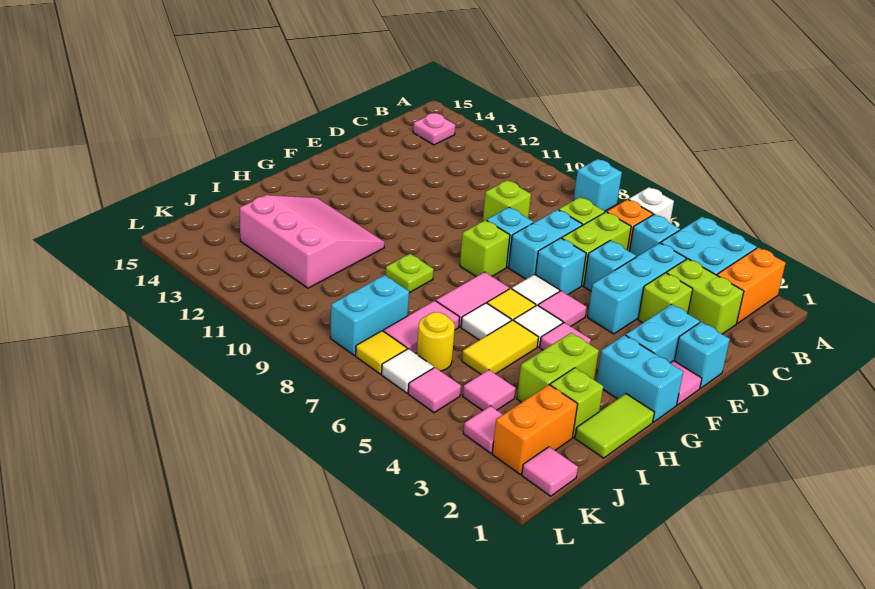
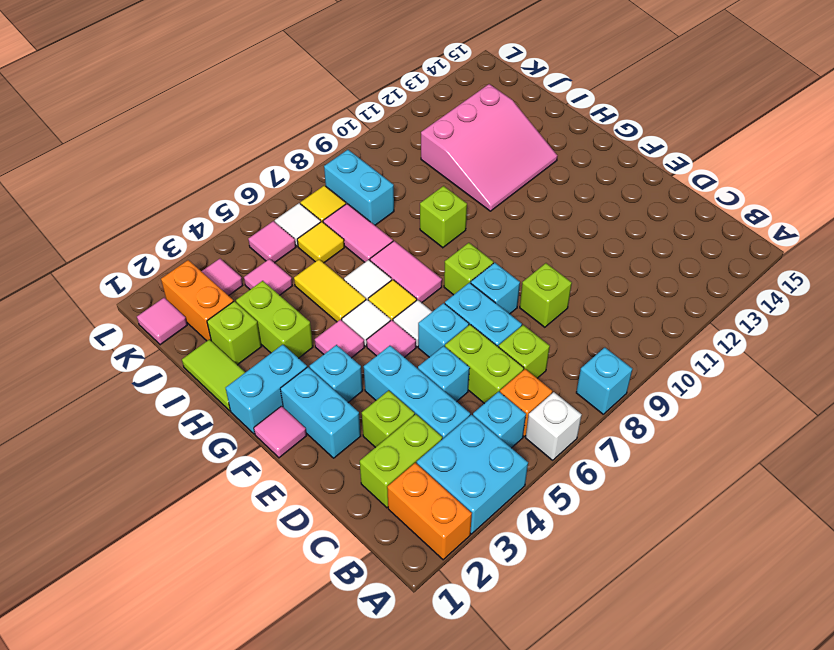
pink plate B14 level 1 -> none
cyan brick E1 level 1 -> cyan brick F3 level 1
lime plate H9 level 1 -> lime brick H9 level 1
yellow round brick J6 level 1 -> yellow tile J6 level 1

